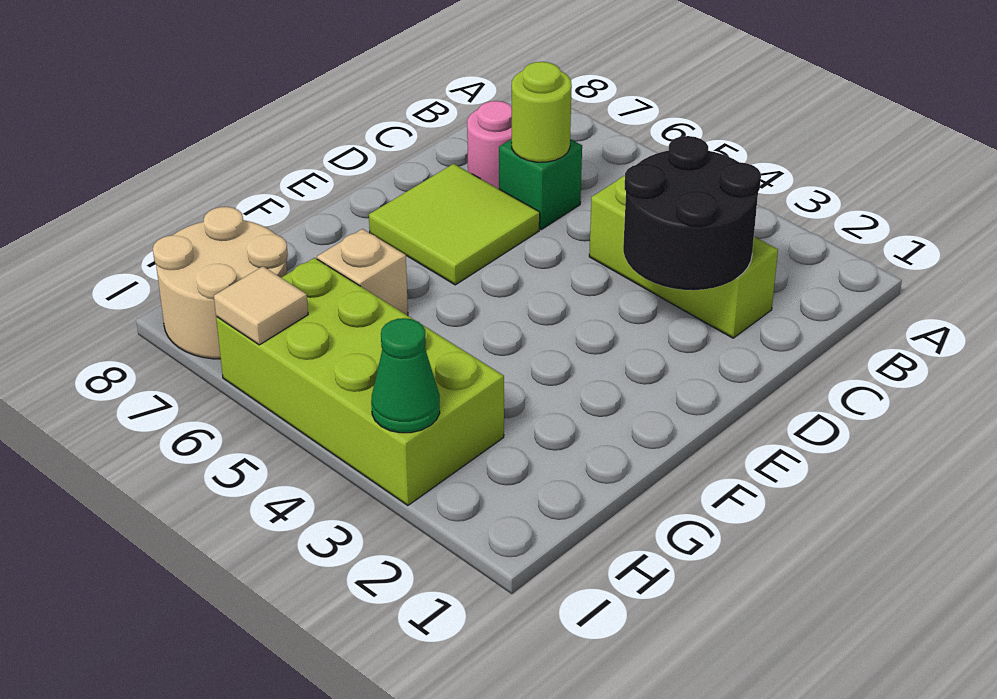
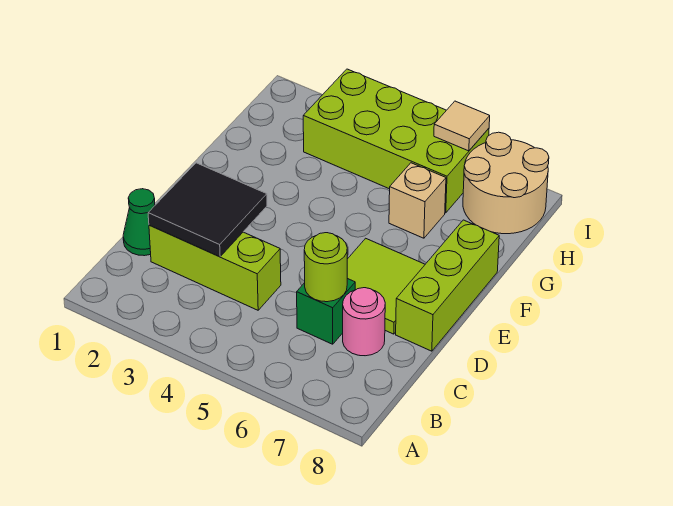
black round brick C2:D3 level 2 -> black tile C2:D3 level 2
none -> lime brick D8:F8 level 1
green cone I3 level 2 -> green cone C1 level 1

